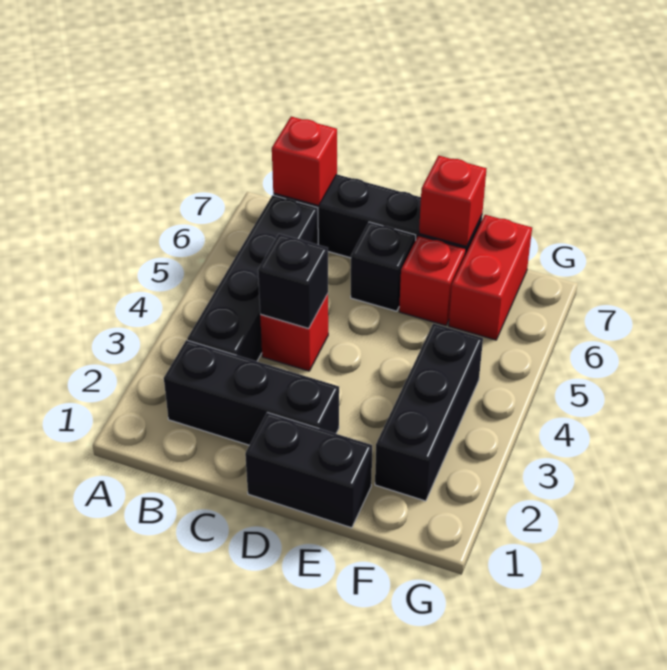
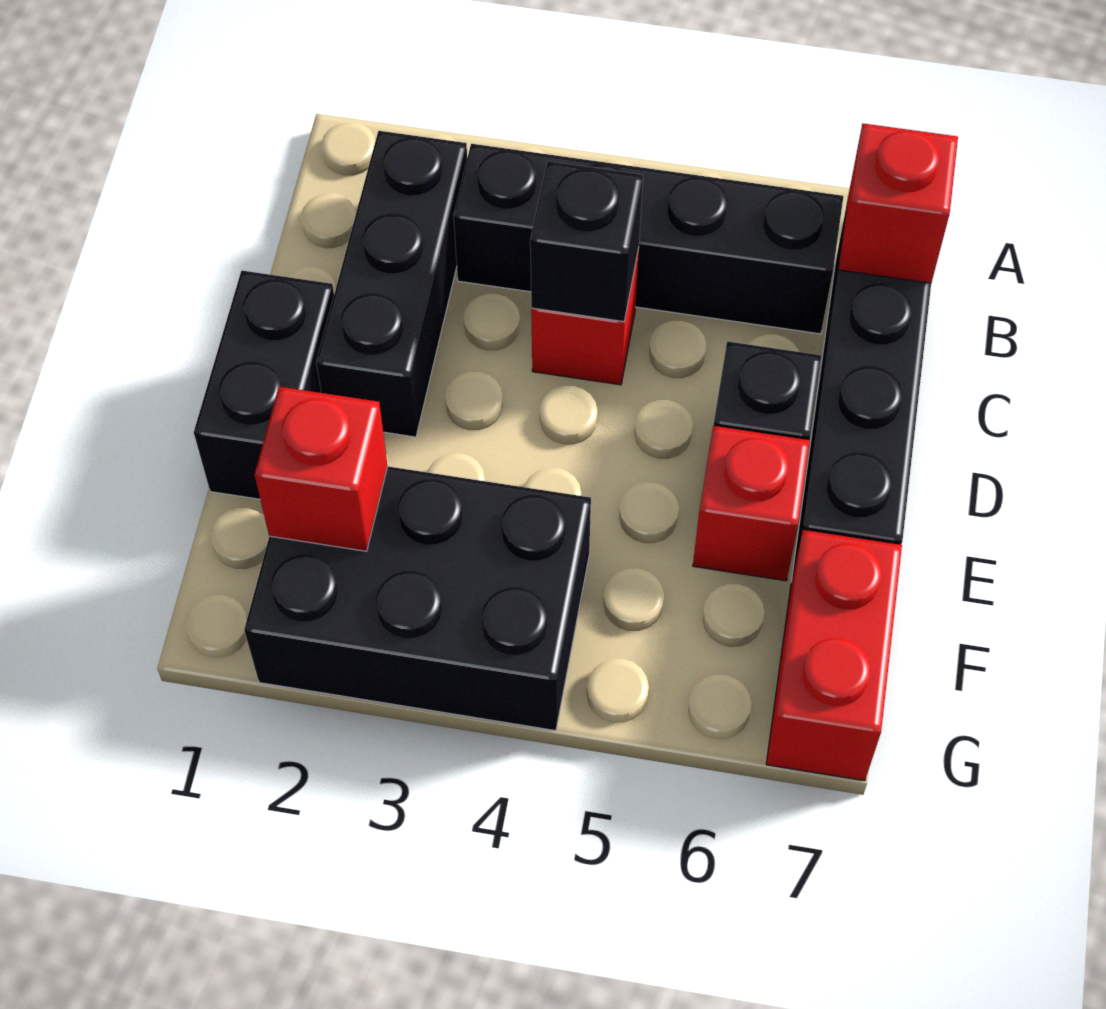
red brick E7 level 2 -> red brick F2 level 2
black brick F2:F4 level 1 -> black brick F2:G4 level 1
red brick F6:F7 level 1 -> red brick F7:G7 level 1

